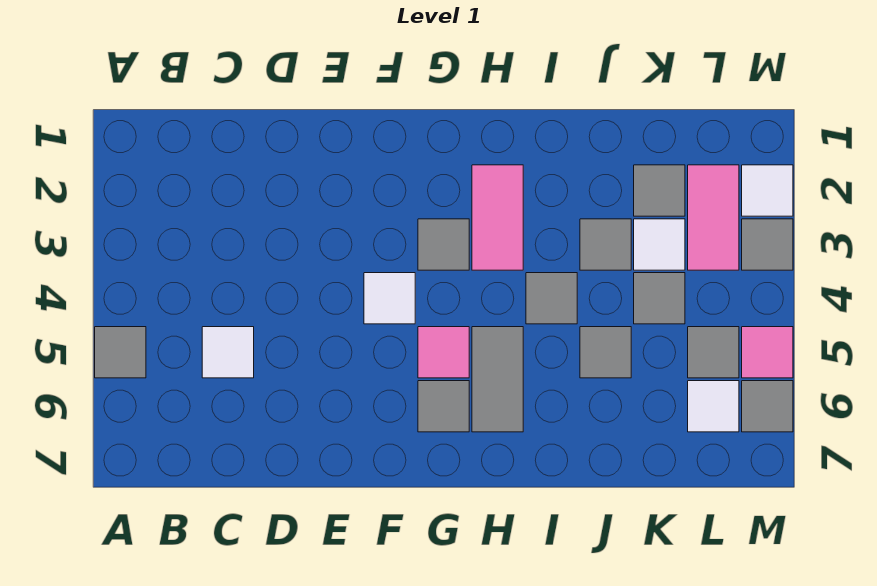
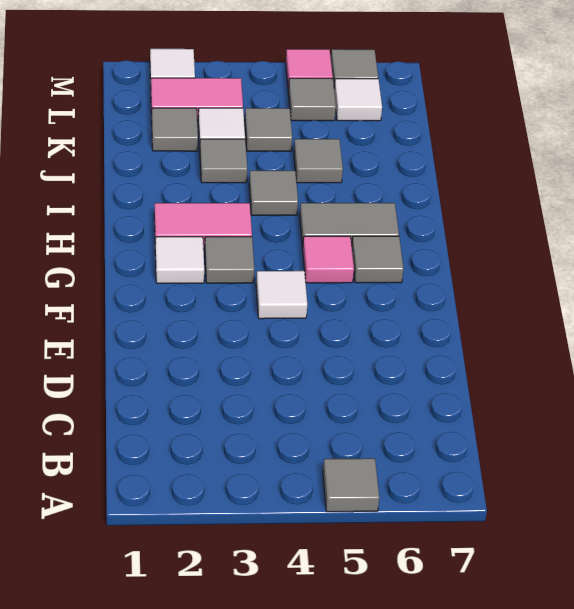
white tile C5 level 1 -> white tile G2 level 1
grey tile M3 level 1 -> none

